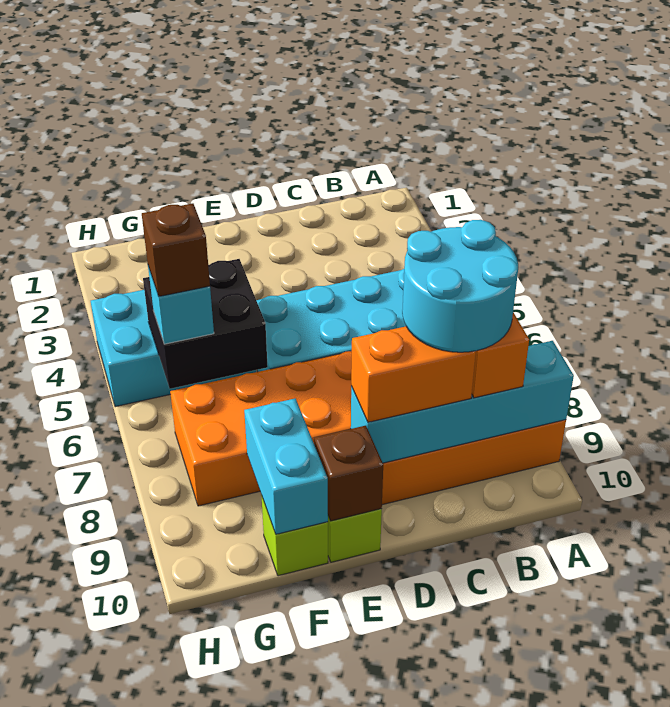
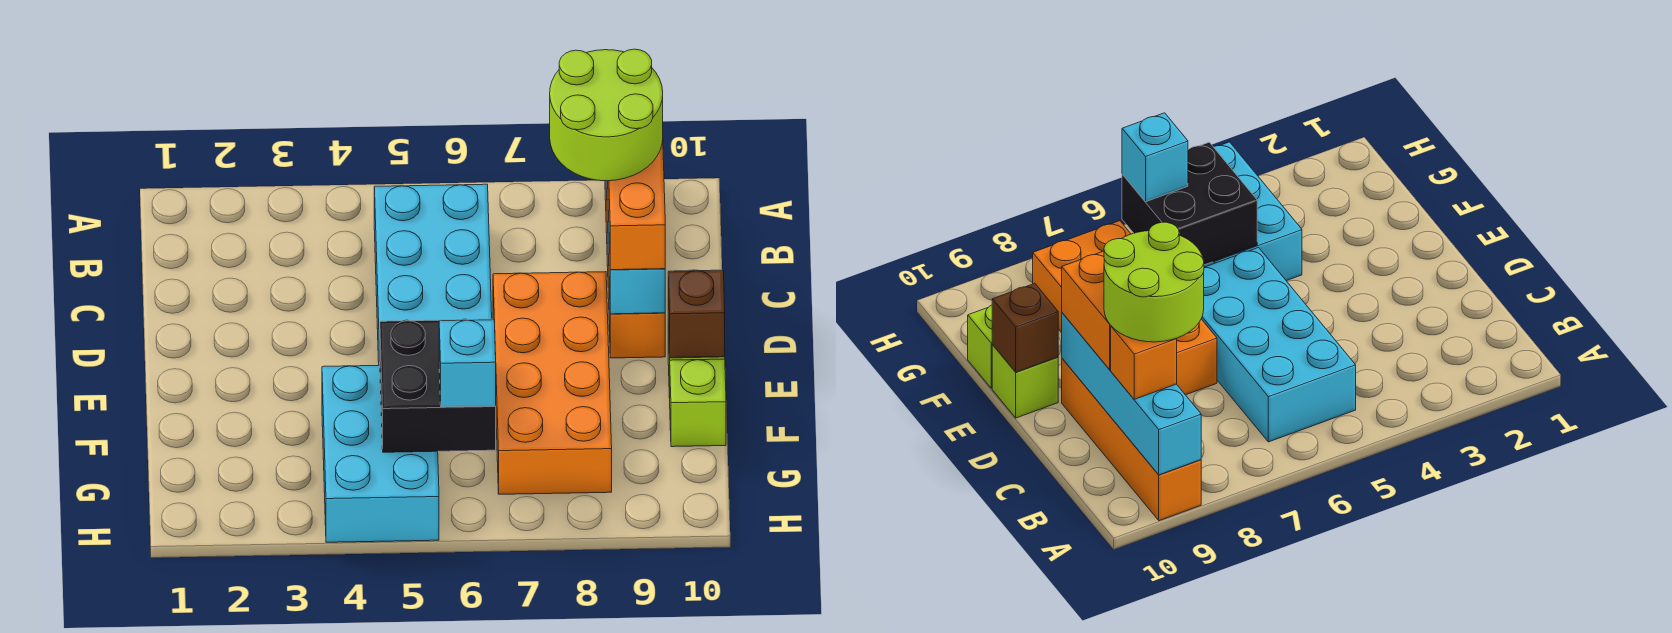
cyan round brick B8:C9 level 4 -> lime round brick B8:C9 level 4
cyan brick F9:F10 level 2 -> none
brown brick G6 level 4 -> none

